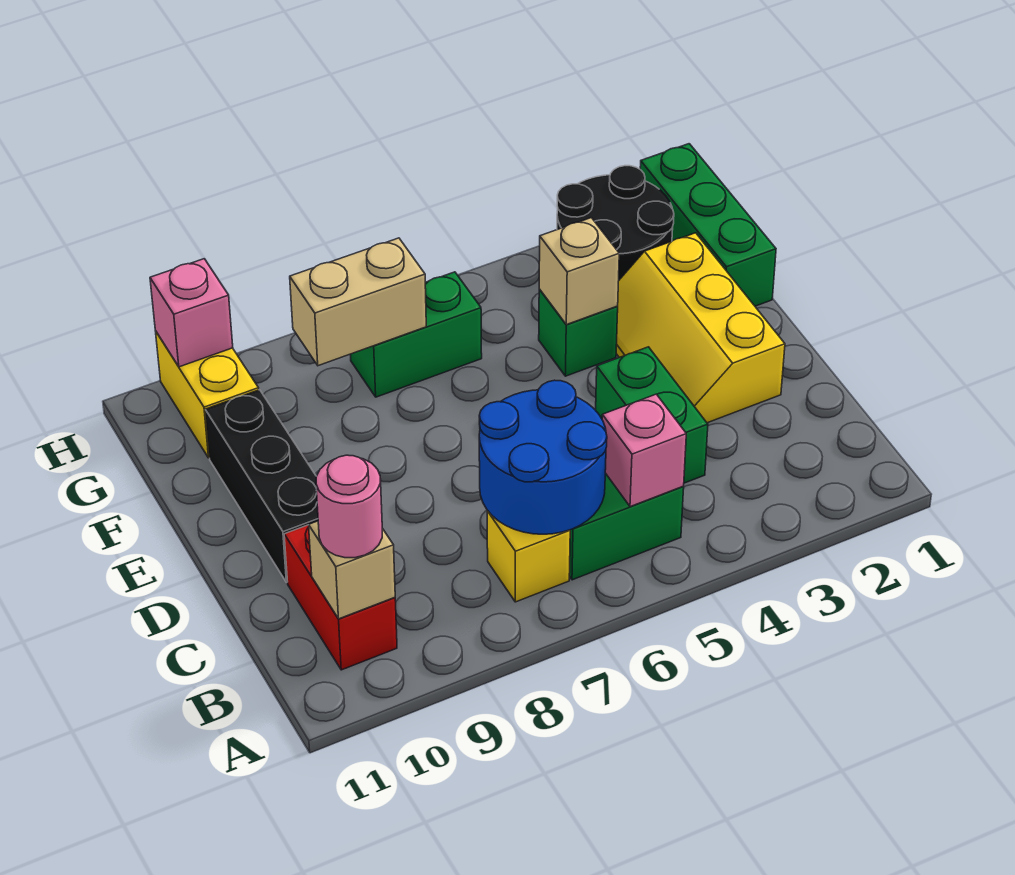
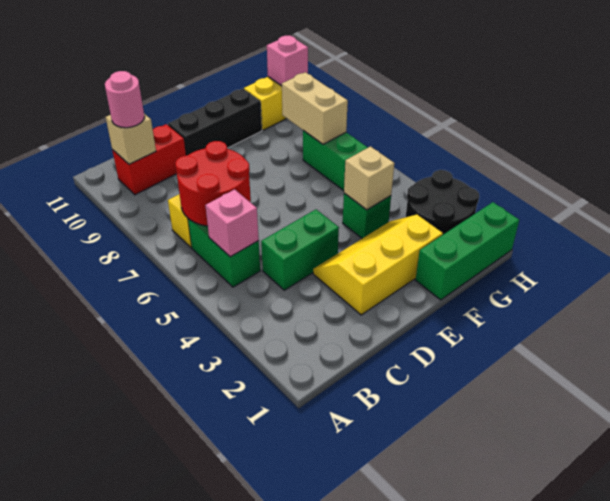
blue round brick B6:C7 level 2 -> red round brick B6:C7 level 2

